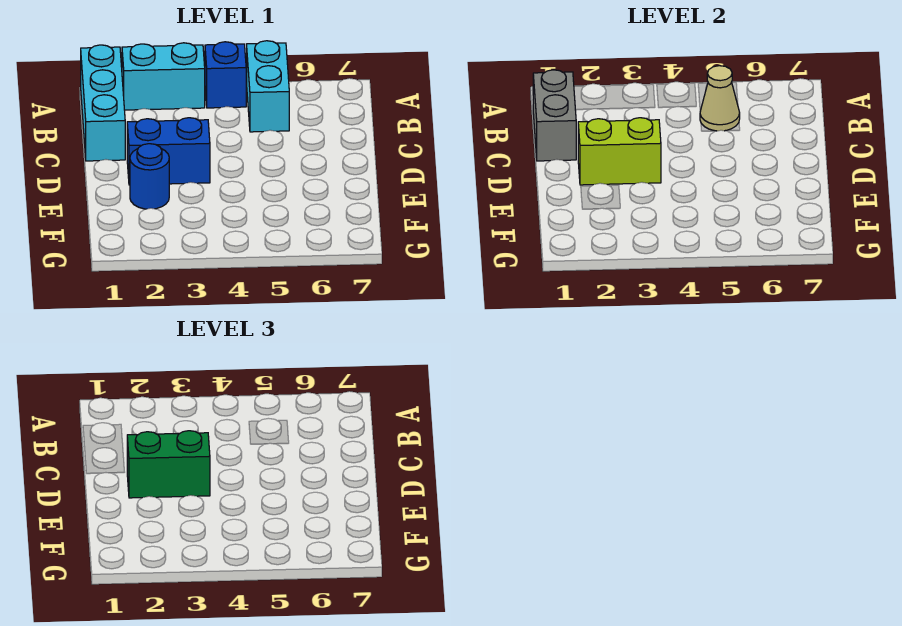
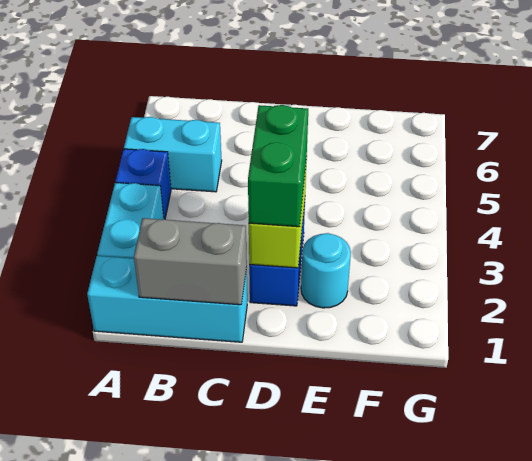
tan cone B5 level 2 -> none
blue round brick E2 level 1 -> cyan round brick E2 level 1

